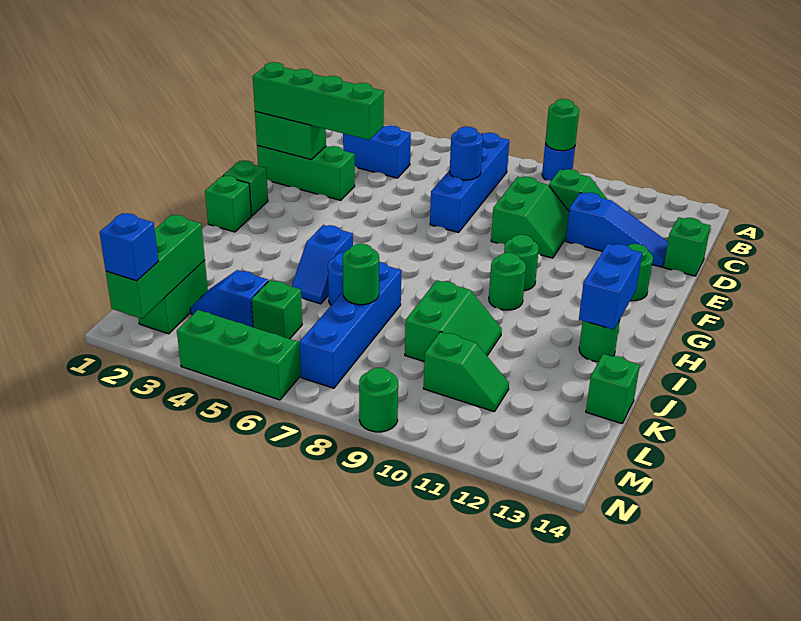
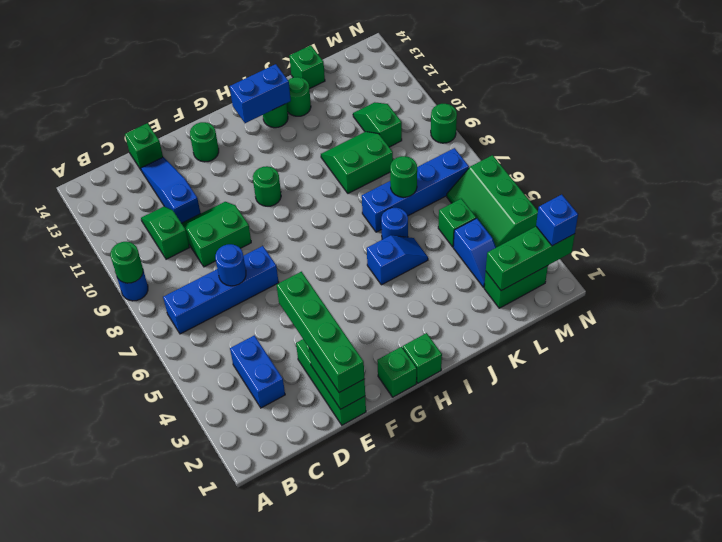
green round brick H10 level 1 -> green round brick J13 level 1

